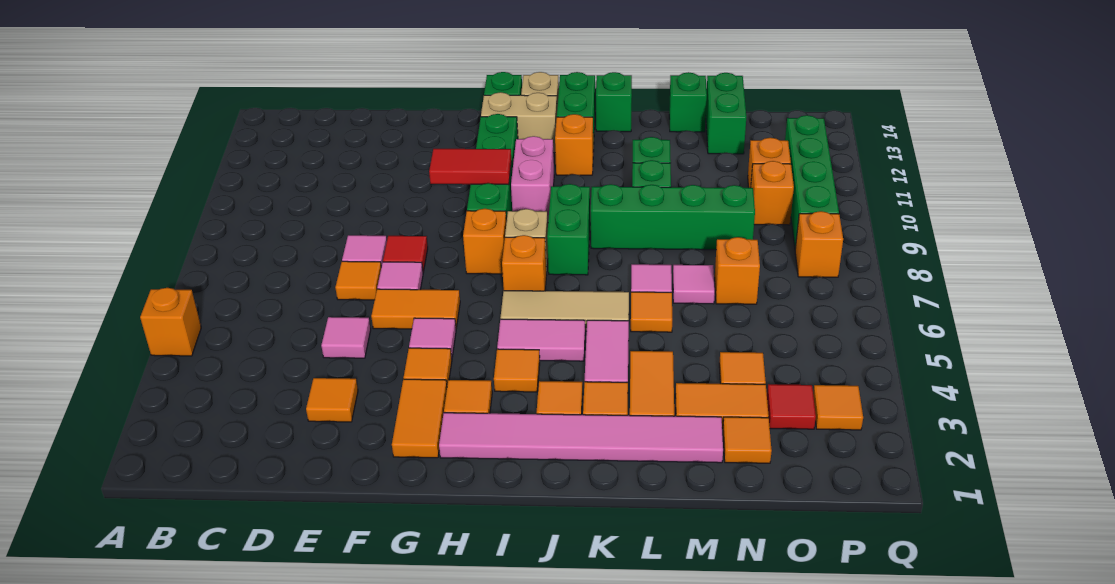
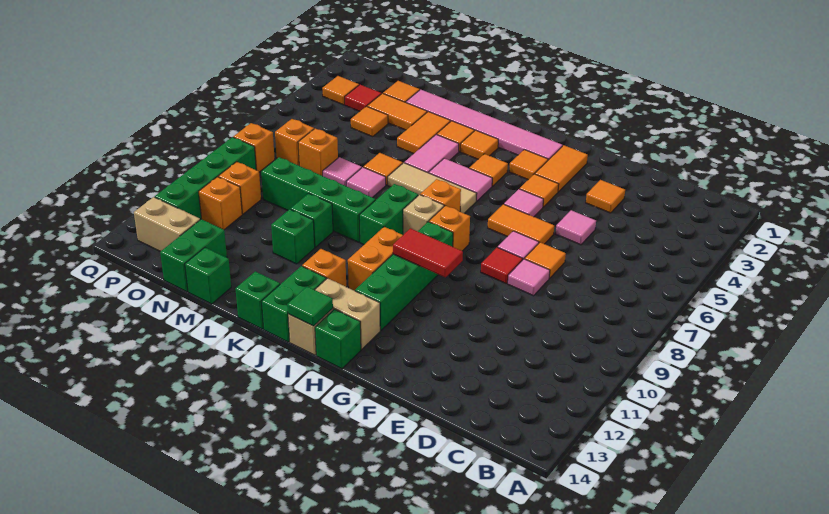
orange brick A5 level 1 -> orange brick O7 level 1
pink brick I10:I11 level 1 -> orange brick I10:I11 level 1
none -> green tile I14 level 2
none -> tan brick O13:P13 level 1

